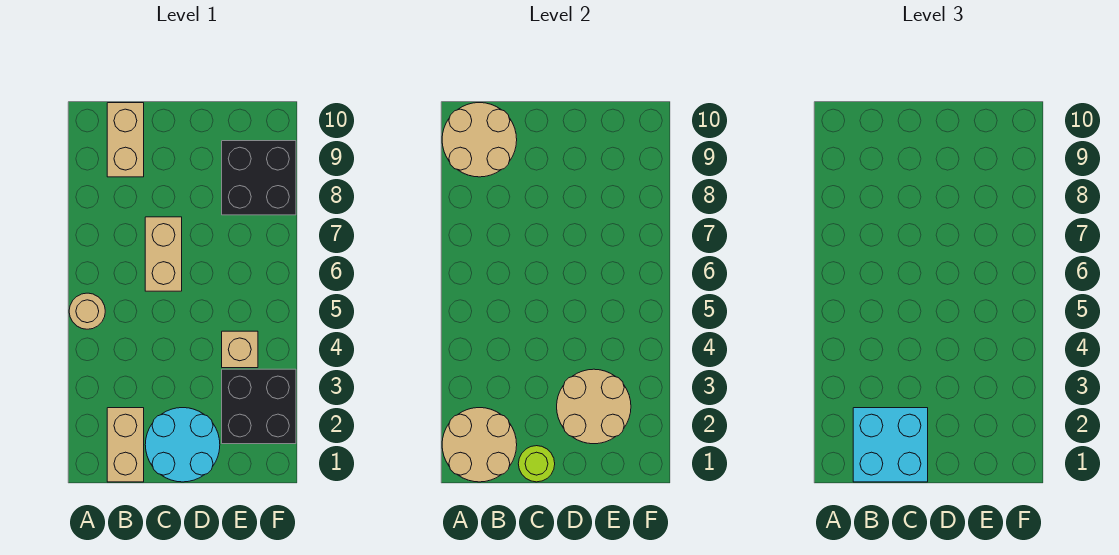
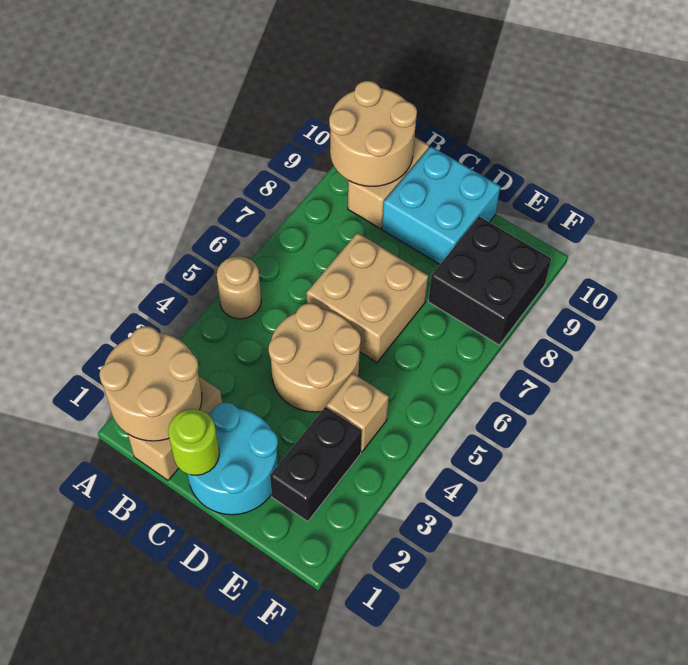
cyan brick B1:C2 level 3 -> cyan brick C9:D10 level 1
tan brick C6:C7 level 1 -> tan brick C6:D7 level 1
tan round brick D2:E3 level 2 -> tan round brick C4:D5 level 1
black brick E2:F3 level 1 -> black brick E2:E3 level 1

